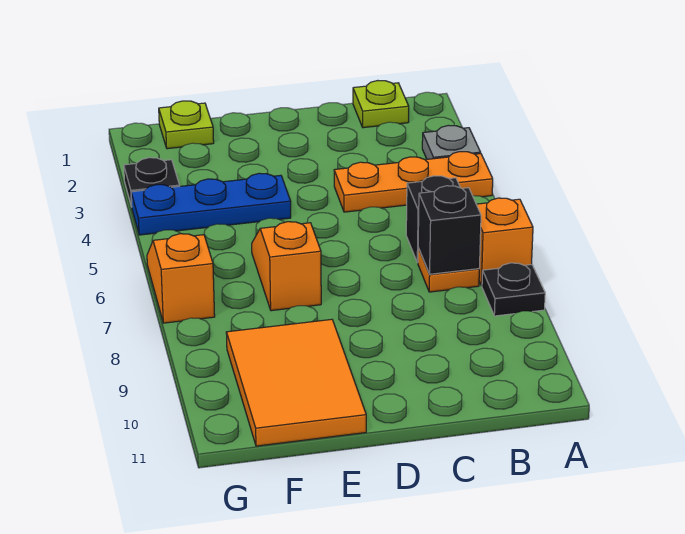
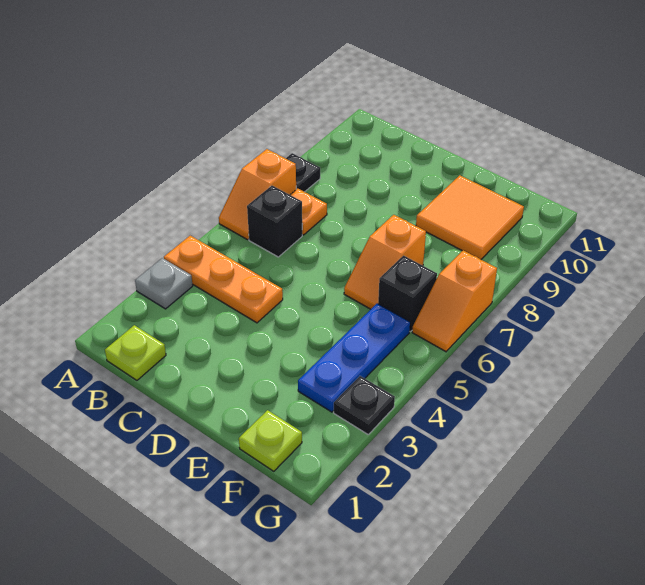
black brick B7 level 2 -> black brick F6 level 1
blue plate E4:G4 level 1 -> blue plate F3:F5 level 1
orange tile E9:F11 level 1 -> orange tile E9:F10 level 1

